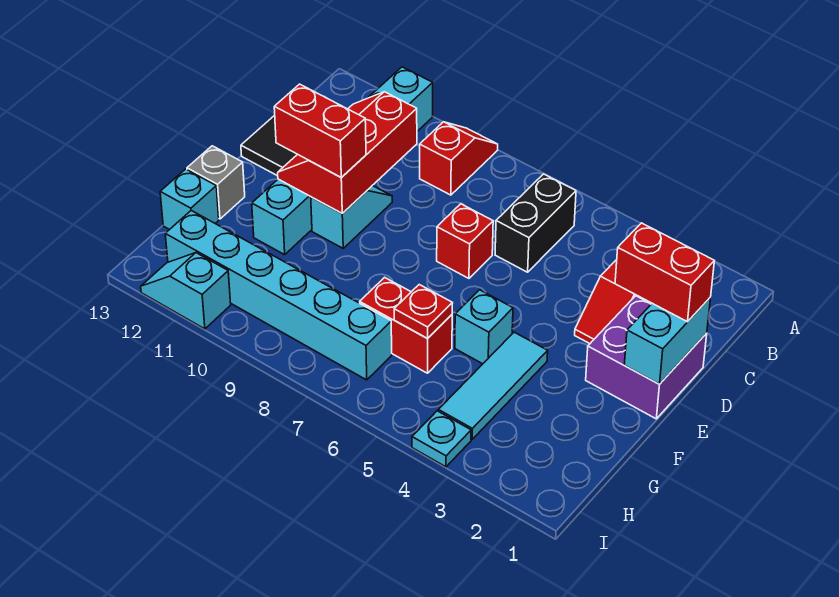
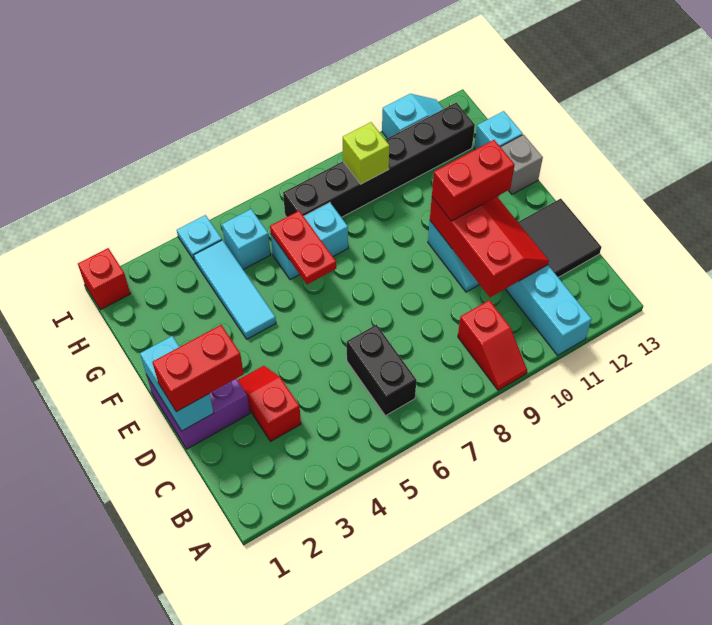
red brick D7 level 1 -> red brick I1 level 1
cyan brick F5 level 1 -> cyan brick H5 level 1
red brick G6:G7 level 1 -> cyan brick G6:G7 level 1
red plate G6 level 2 -> red plate F6:G6 level 2
cyan brick H7:H12 level 1 -> black brick H7:H12 level 1
none -> lime brick H9 level 2

